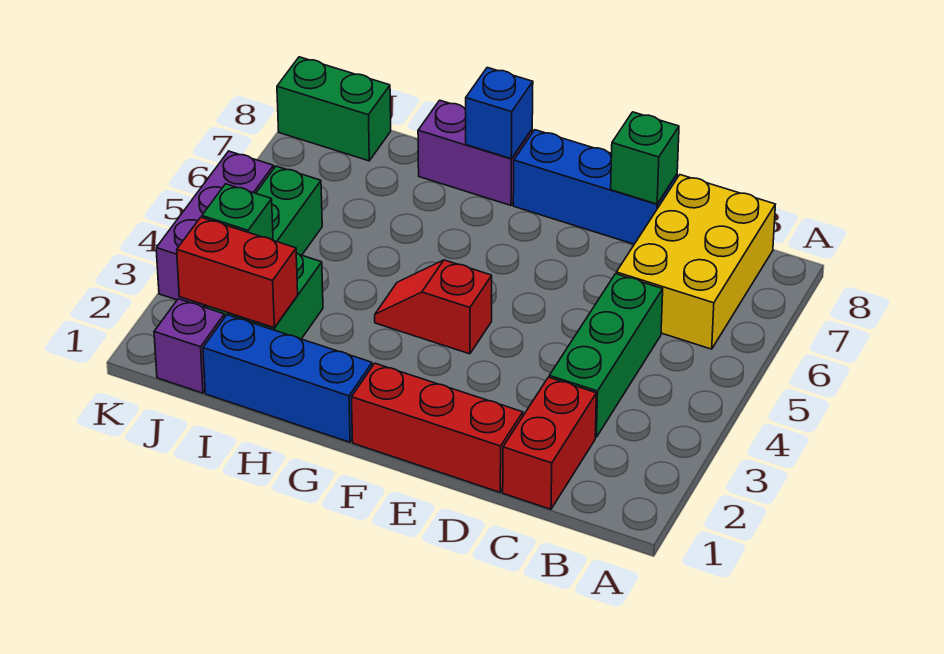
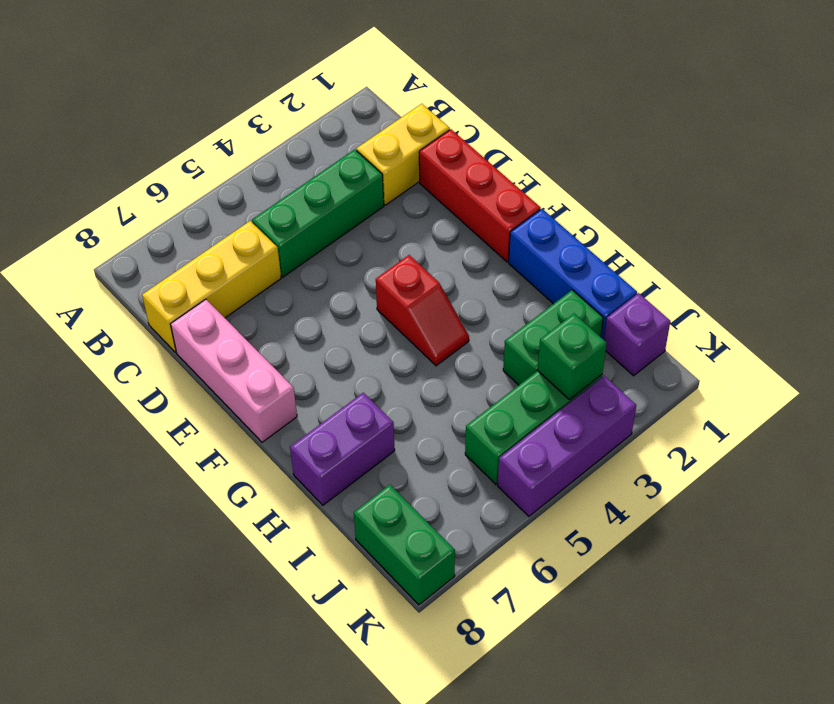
yellow brick B6:C8 level 1 -> yellow brick C6:C8 level 1
red brick C1:C2 level 1 -> yellow brick C1:C2 level 1
blue brick D8:F8 level 1 -> pink brick D8:F8 level 1
green brick D8 level 2 -> none
purple brick G8:H8 level 1 -> purple brick H7:H8 level 1
blue brick G8 level 2 -> none
red brick I2:J2 level 2 -> none

